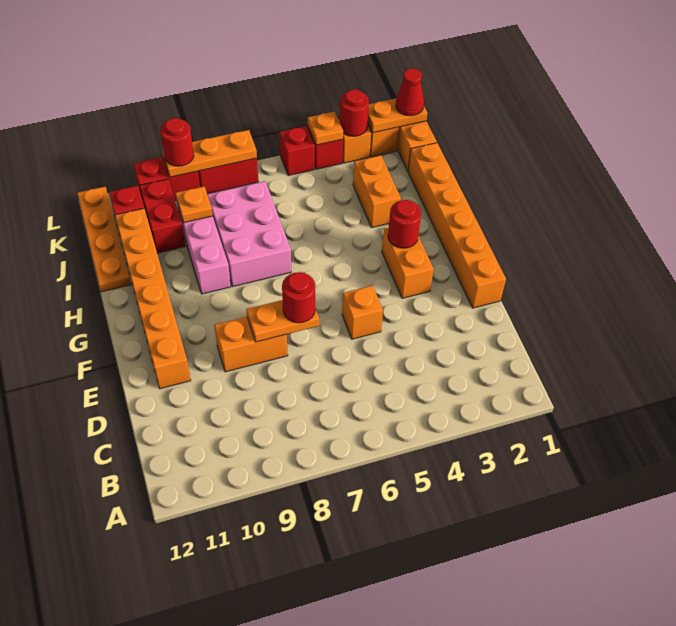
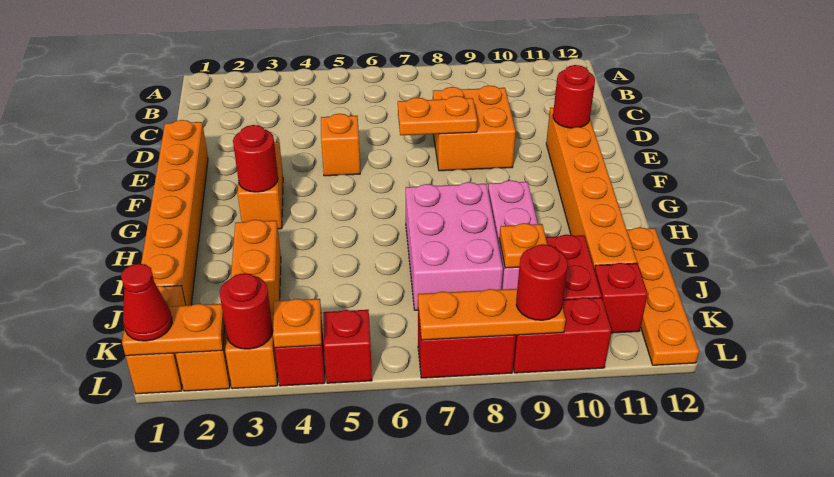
red round brick E7 level 3 -> red round brick E11 level 2
orange brick E8:E9 level 1 -> orange brick D8:E9 level 1

